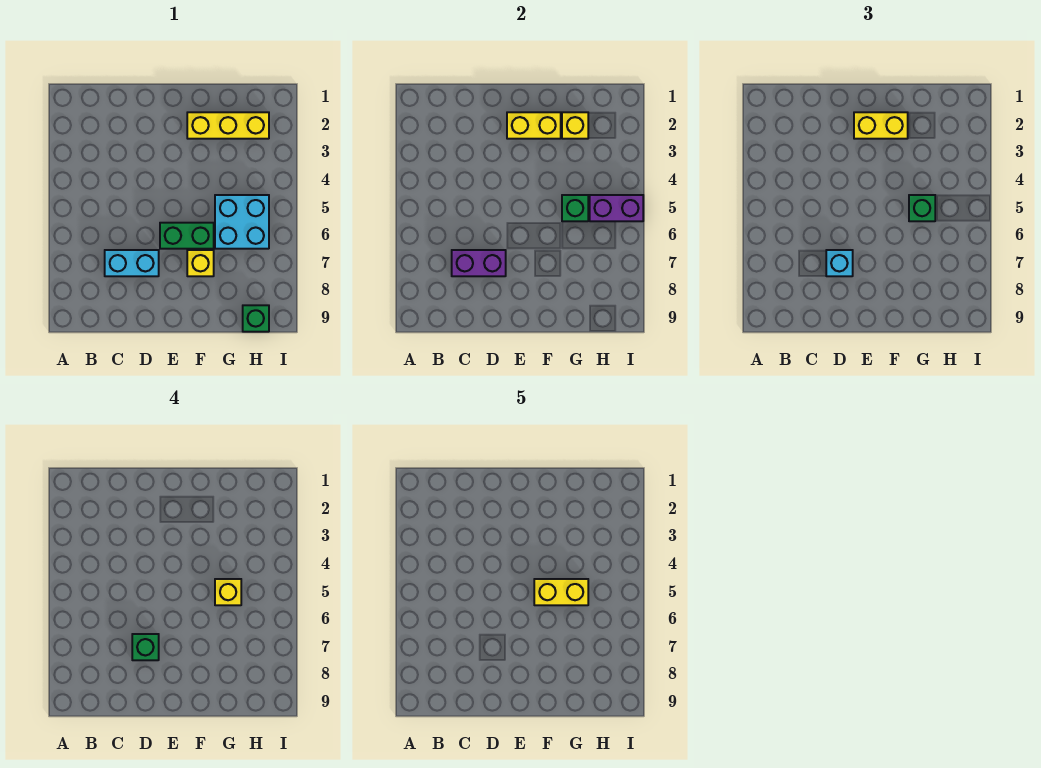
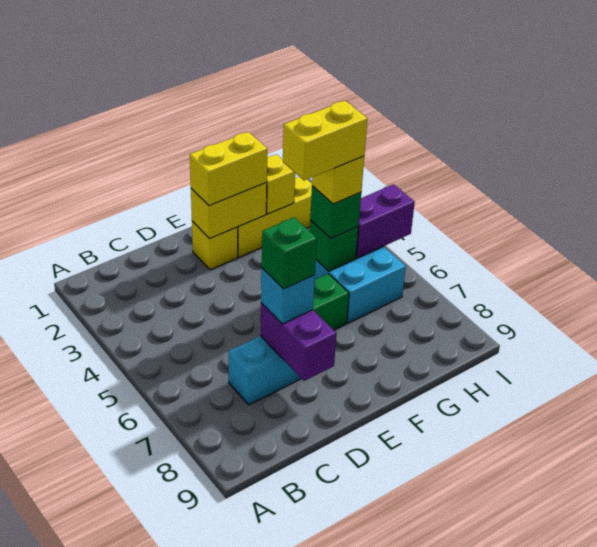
purple brick C7:D7 level 2 -> purple brick D7:D8 level 2
yellow brick F7 level 1 -> yellow brick E2 level 1
green brick H9 level 1 -> none

